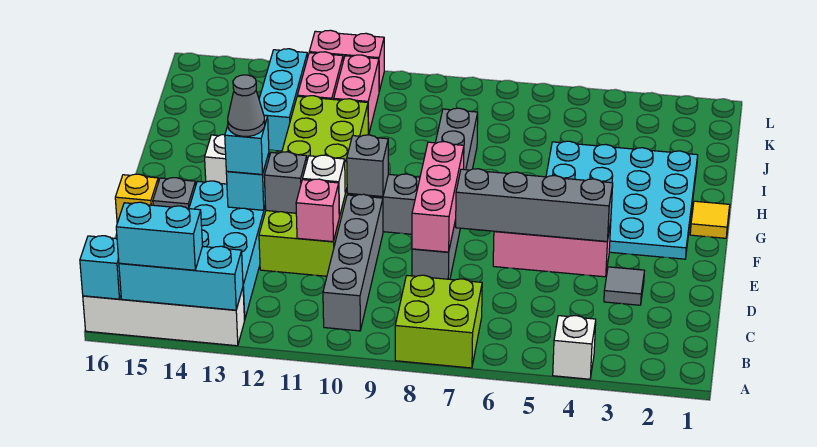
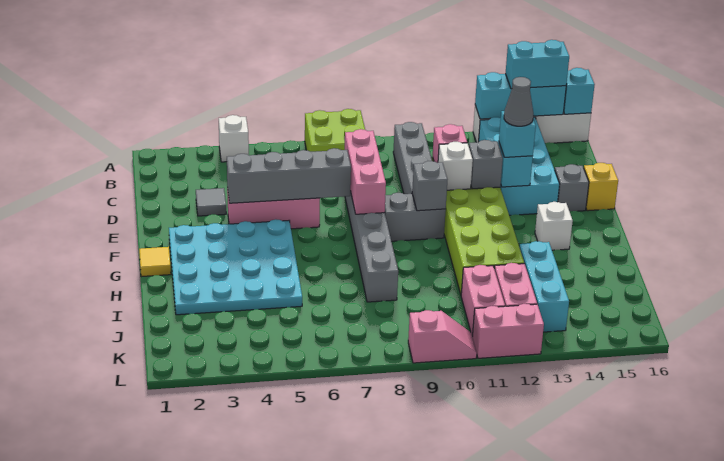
none -> pink slope L9:L10 level 1 top 9

